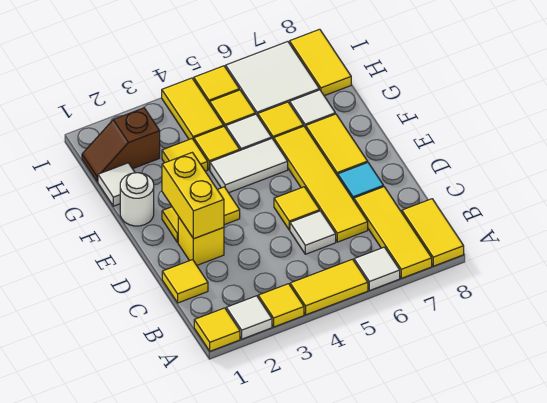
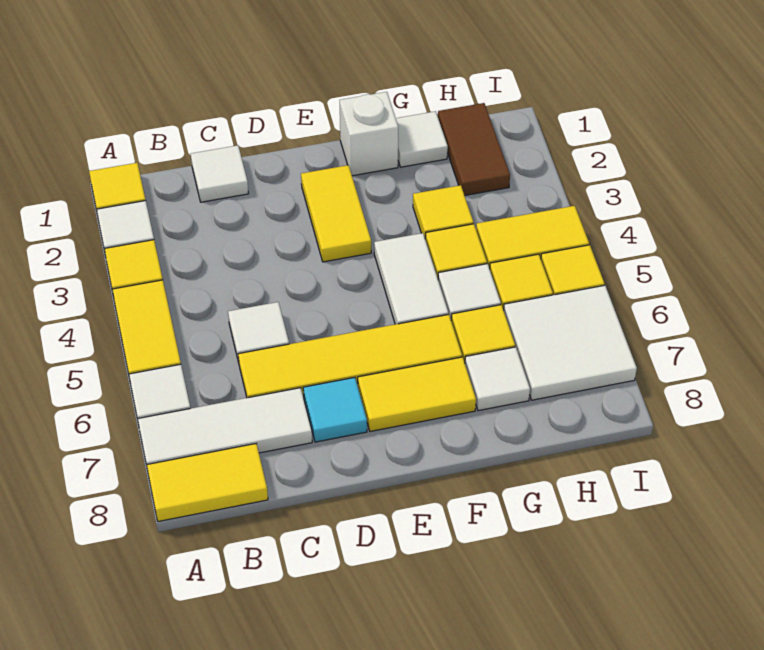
yellow tile A7:C7 level 1 -> white tile A7:C7 level 1
yellow tile C1 level 1 -> white tile C1 level 1
yellow brick D2 level 1 -> none
yellow brick D2:E2 level 2 -> none
yellow tile D5 level 1 -> none
white round brick F1 level 1 -> white brick F1 level 1
brown slope H1:H2 level 1 top 2 -> brown tile H1:H2 level 1
yellow tile H8:I8 level 1 -> none

